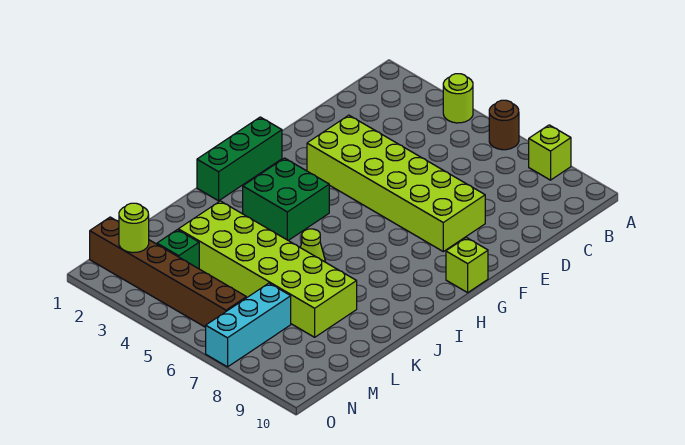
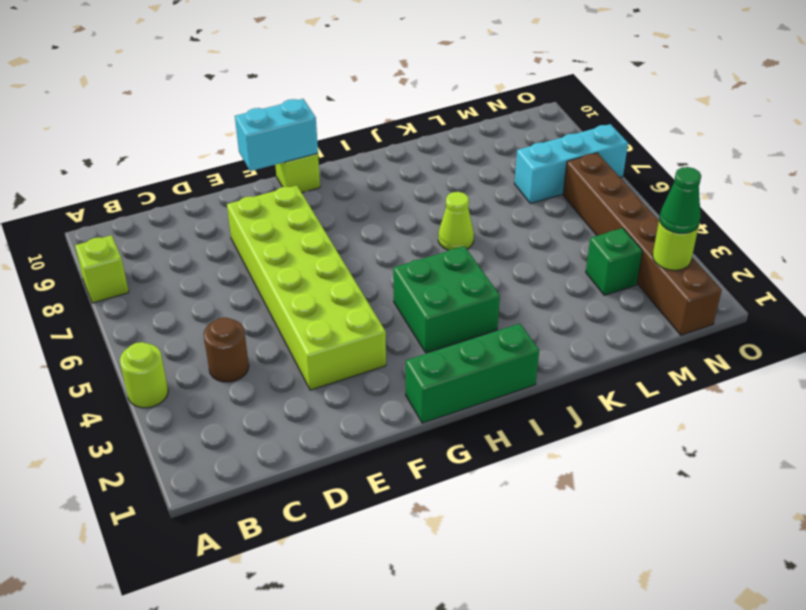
brown round brick A6 level 1 -> brown round brick C4 level 1
none -> cyan brick F10:G10 level 2
lime brick K3:L8 level 1 -> none
none -> green cone N2 level 3

